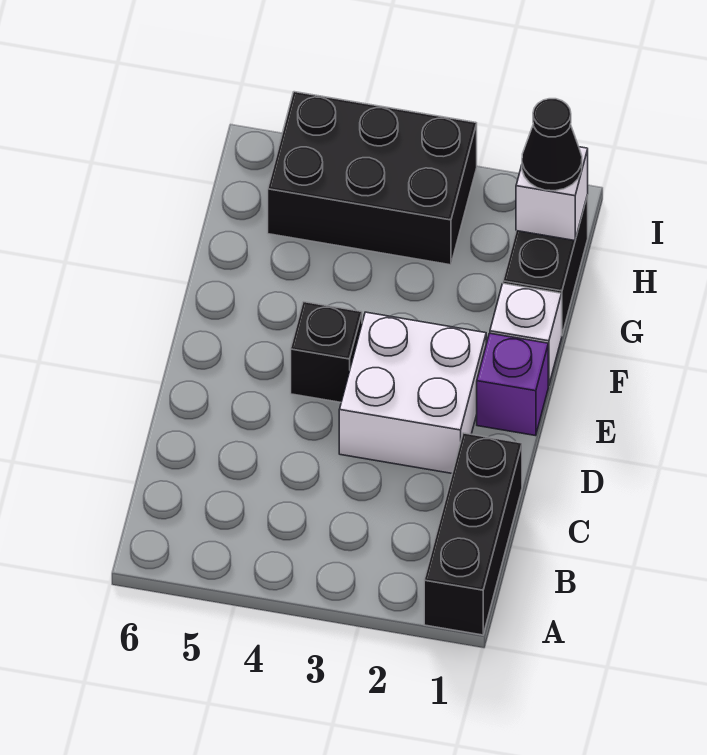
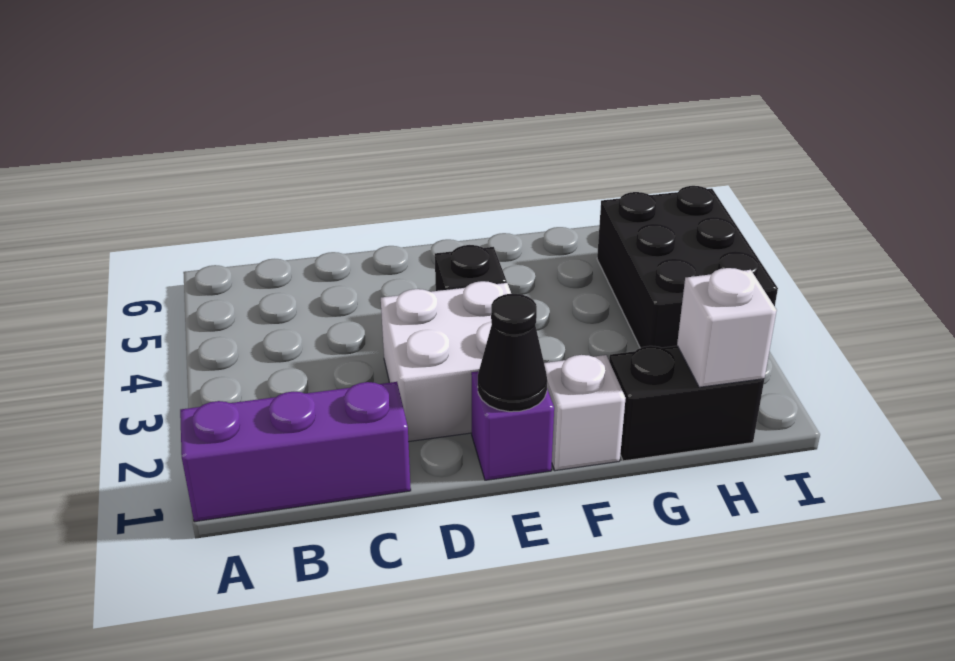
black brick A1:C1 level 1 -> purple brick A1:C1 level 1
black cone H1 level 3 -> black cone E1 level 2

